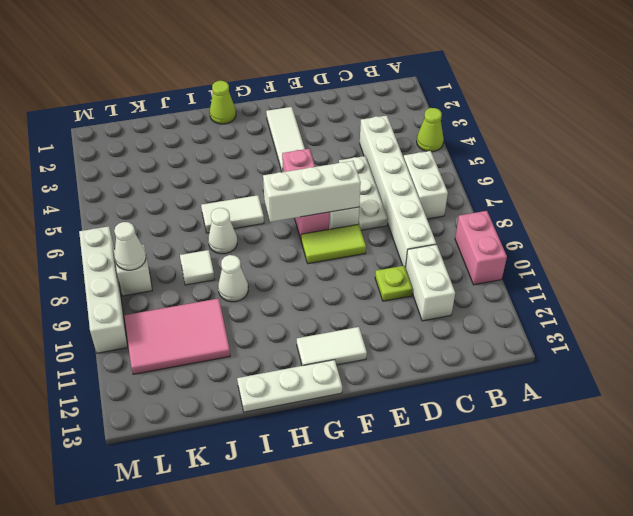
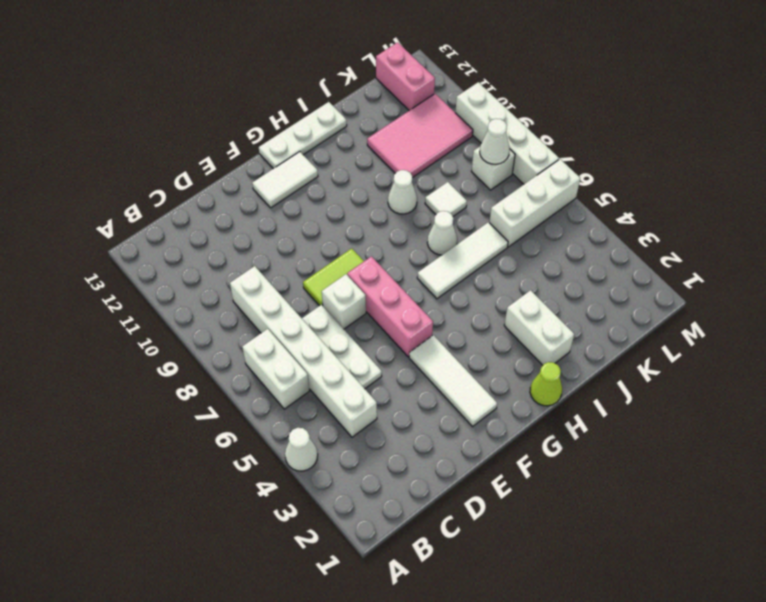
lime cone A4 level 1 -> white cone A4 level 1
pink brick A9:A10 level 1 -> pink brick L12:L13 level 1
white brick C10:C11 level 1 -> white brick I2:I3 level 1
lime plate D10 level 1 -> none
white brick E7:G7 level 2 -> white brick K6:M6 level 1
white tile H6:I6 level 1 -> white tile H6:J6 level 1

